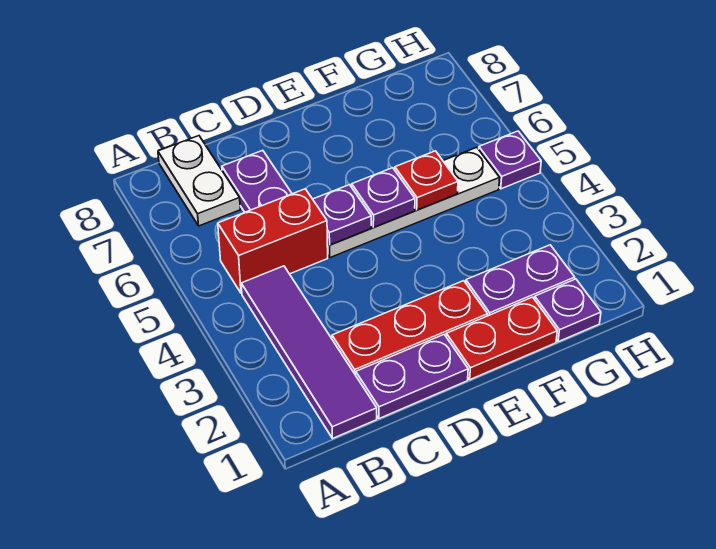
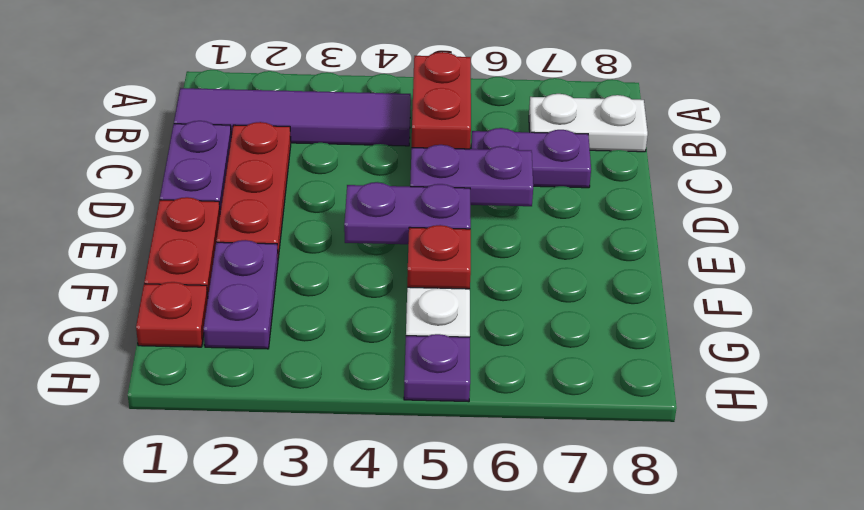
purple plate D5 level 2 -> purple plate D5:D6 level 2
purple plate E5 level 2 -> purple plate E4:E5 level 2
purple plate G1 level 1 -> red plate G1 level 1

